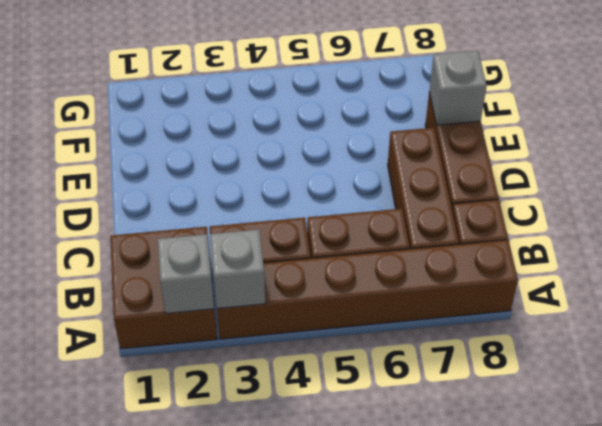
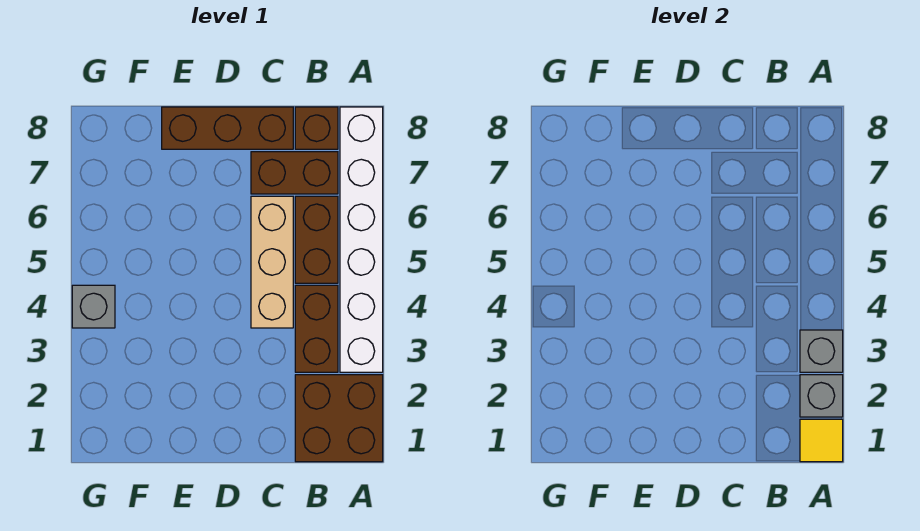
none -> yellow tile A1 level 2
brown brick A3:A8 level 1 -> white brick A3:A8 level 1
brown brick B7:D7 level 1 -> brown brick B7:C7 level 1
none -> tan brick C4:C6 level 1
grey brick E8 level 2 -> grey brick G4 level 1

